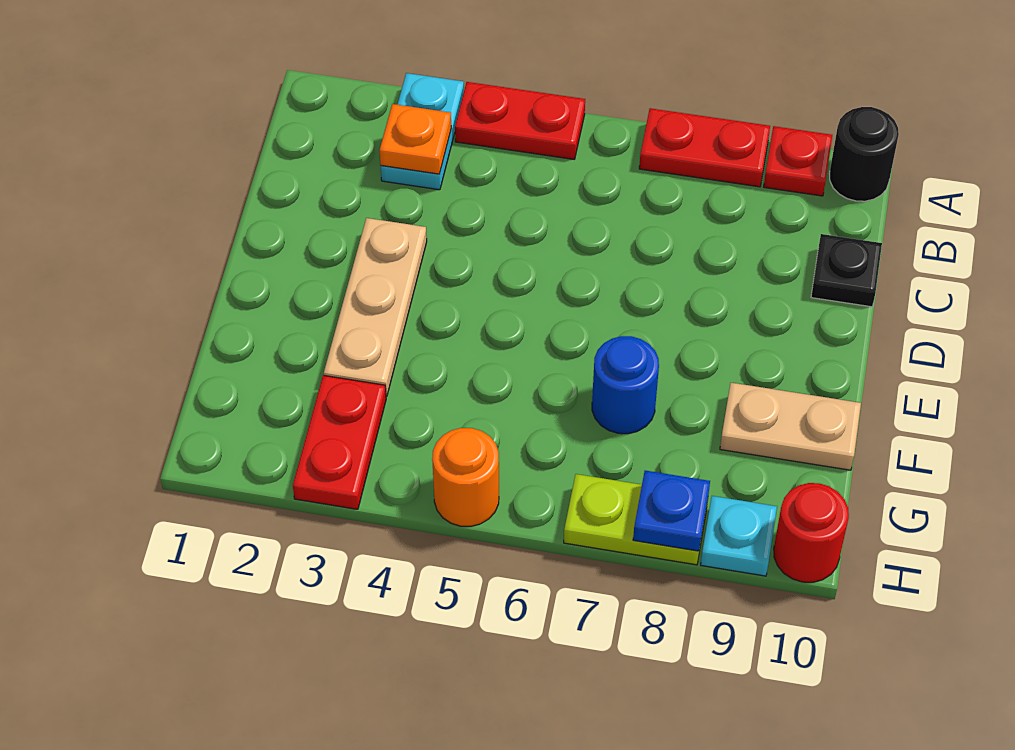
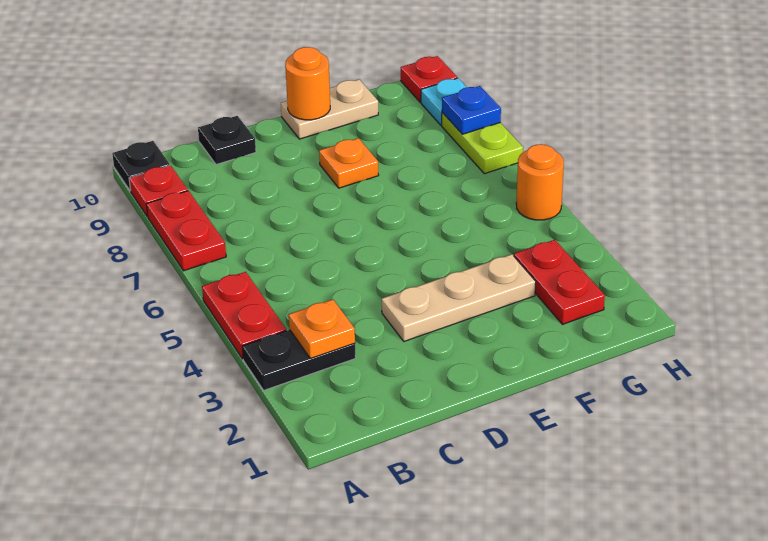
cyan plate A3:B3 level 1 -> black plate A3:B3 level 1
black round brick A10 level 1 -> black plate A10 level 1
none -> orange plate E8 level 1
none -> orange round brick E10 level 2
blue round brick F7 level 1 -> none
tan plate F9:F10 level 1 -> tan plate E10:F10 level 1
red plate G3:H3 level 1 -> red plate G2:G3 level 1
red round brick H10 level 1 -> red plate H10 level 1

